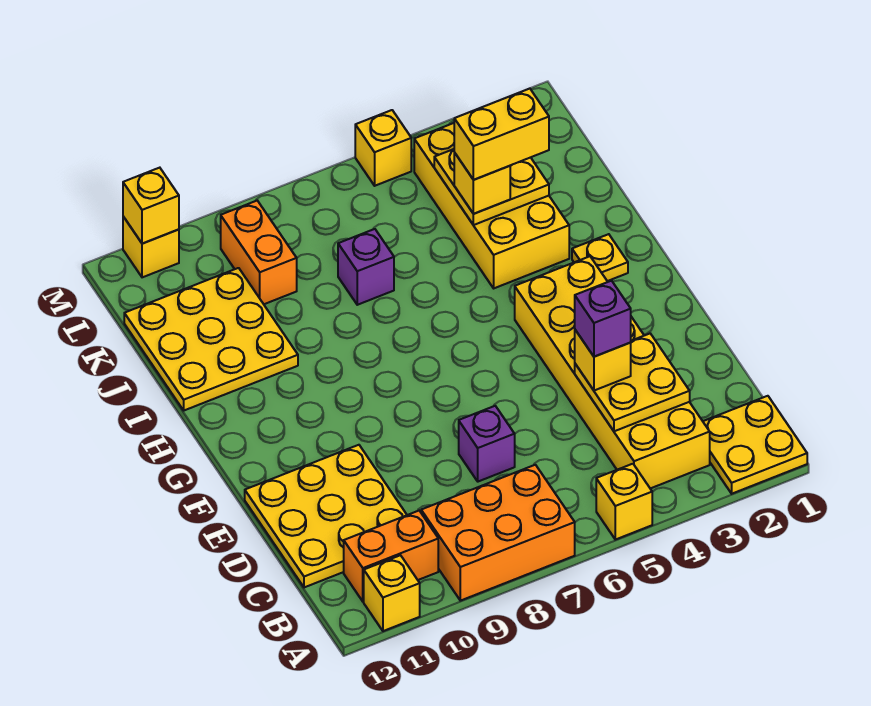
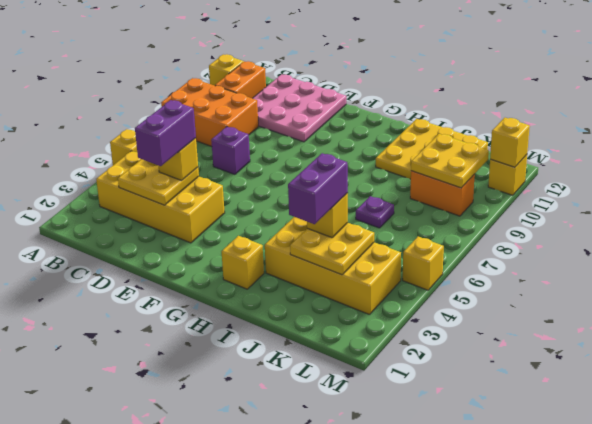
yellow plate A1:B2 level 1 -> yellow plate K9:L10 level 2
orange brick A7:B9 level 1 -> orange brick A8:C9 level 1
yellow brick B3:G4 level 1 -> yellow brick B3:E4 level 1
yellow plate C10:E12 level 1 -> pink plate C10:E12 level 1
purple brick D4 level 4 -> purple brick D3:D4 level 4
yellow plate H2 level 1 -> yellow brick H2 level 1
yellow brick J3:J4 level 4 -> purple brick J3:J4 level 4
purple brick J7 level 1 -> purple plate J7 level 1

